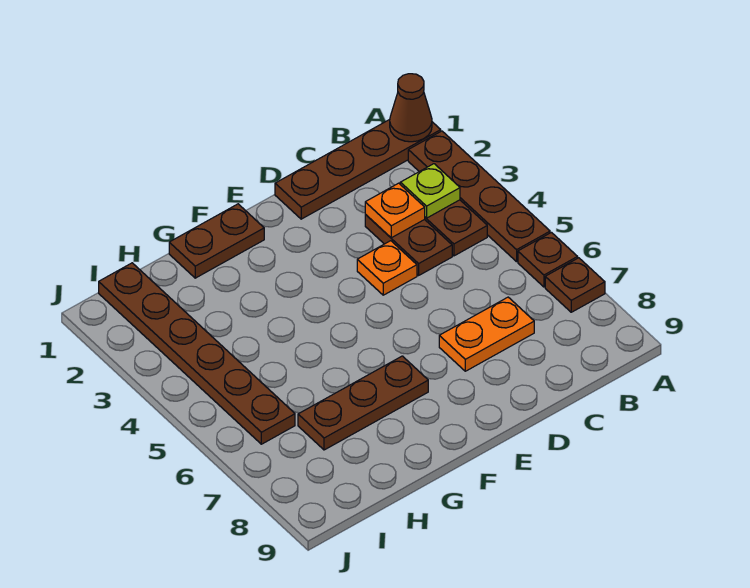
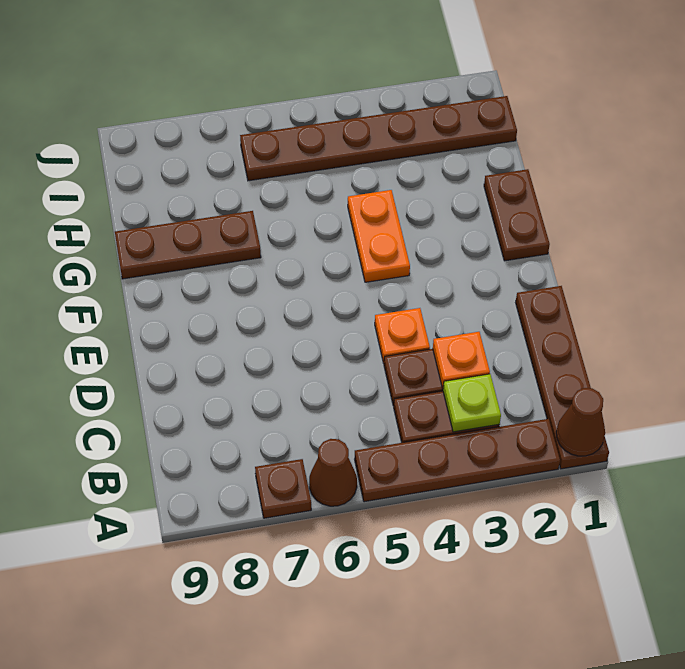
brown plate A6 level 1 -> brown cone A6 level 1
orange plate C7:D7 level 1 -> orange plate F4:G4 level 1
brown plate F7:H7 level 1 -> brown plate G7:G9 level 1

